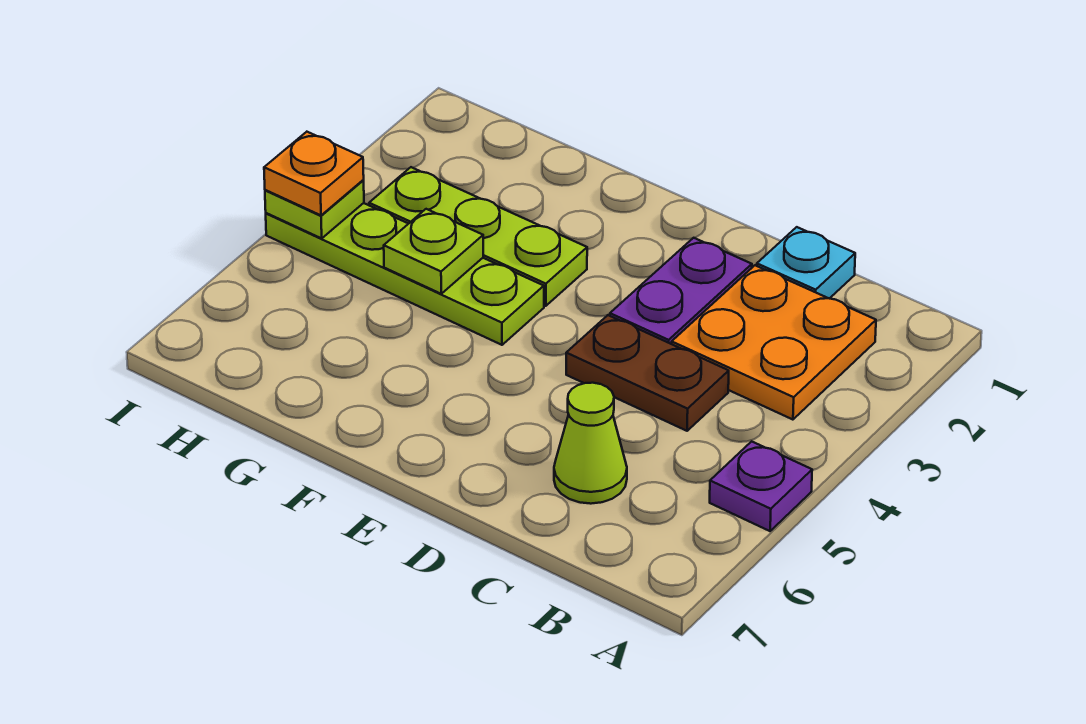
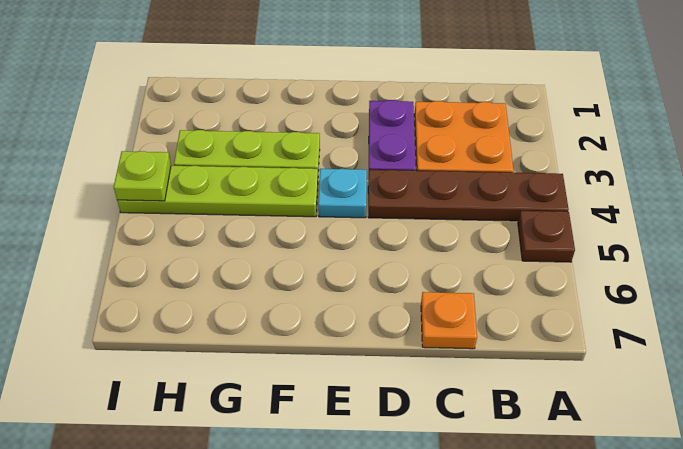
purple plate A5 level 1 -> brown plate A5 level 1
cyan plate C1 level 1 -> cyan plate E4 level 1
brown plate C4:D4 level 1 -> brown plate A4:D4 level 1
lime cone C6 level 1 -> none
lime plate G4 level 2 -> none
orange plate I4 level 3 -> orange plate C7 level 1

